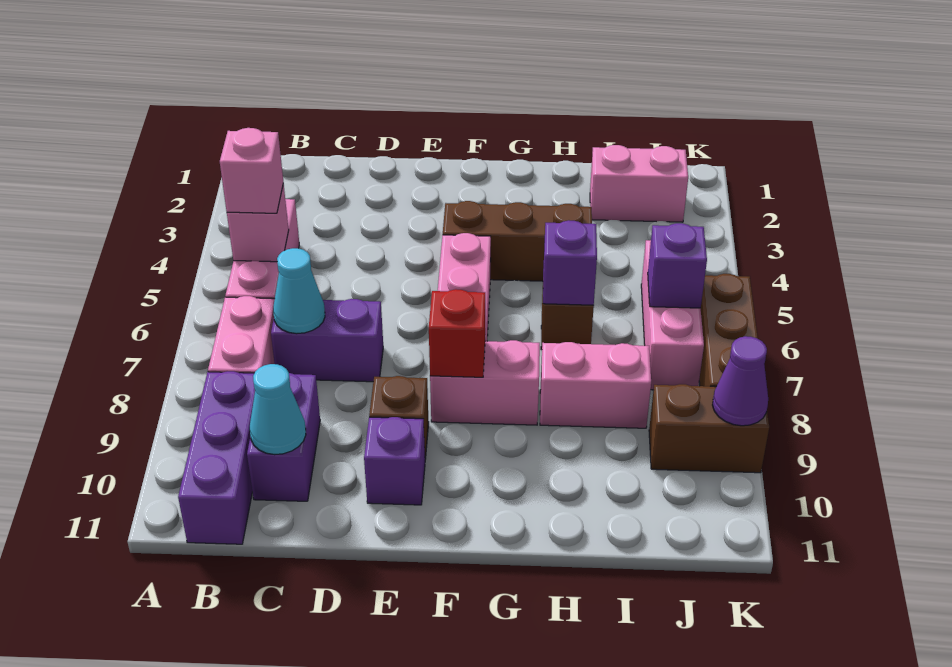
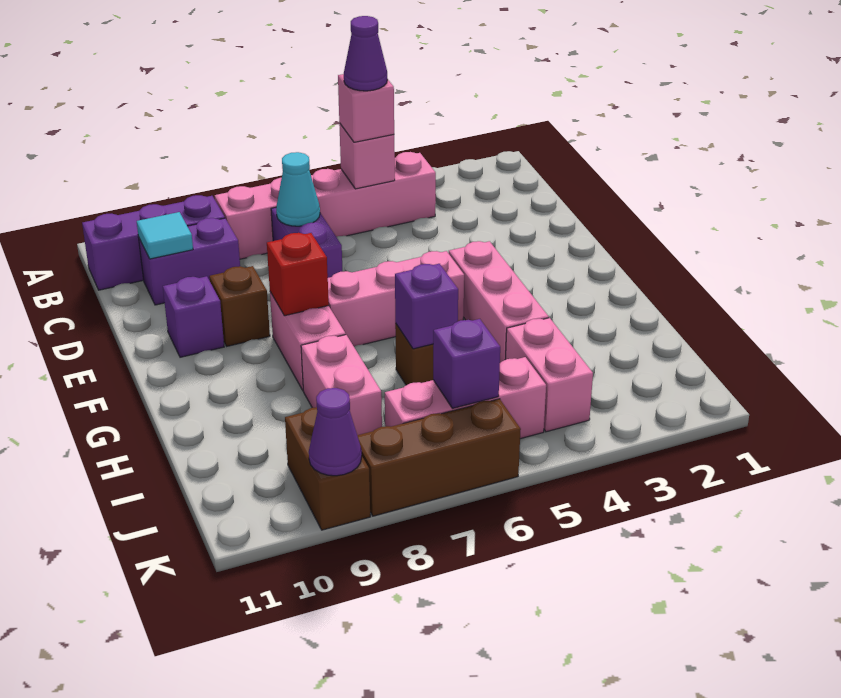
none -> purple cone B5 level 4
cyan cone C10 level 2 -> cyan tile C10 level 2
brown brick F4:H4 level 1 -> pink brick F4:H4 level 1
pink brick I2:J2 level 1 -> pink brick I4:J4 level 1

